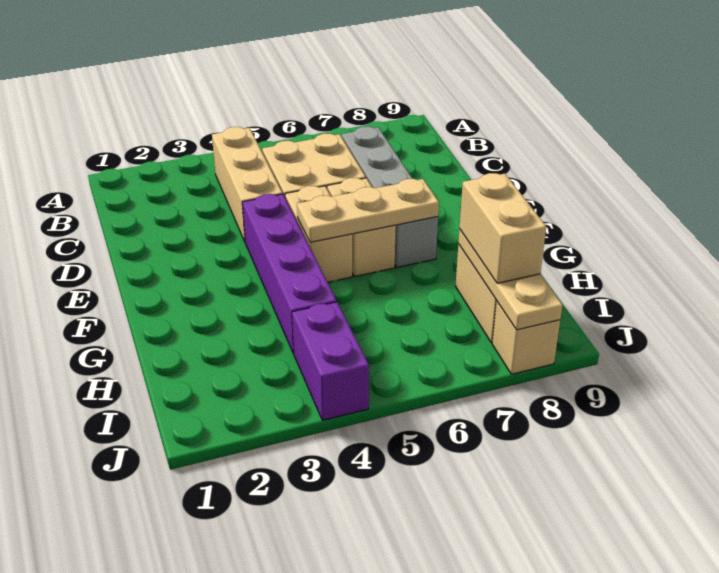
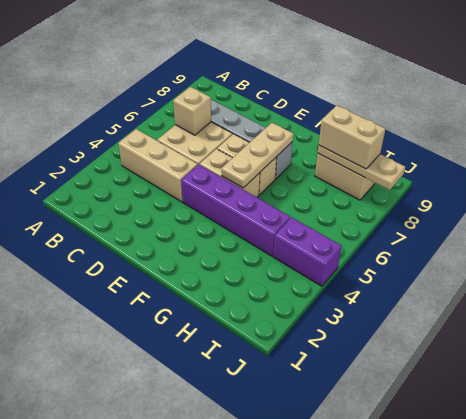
tan brick J8 level 1 -> tan brick C6 level 2

